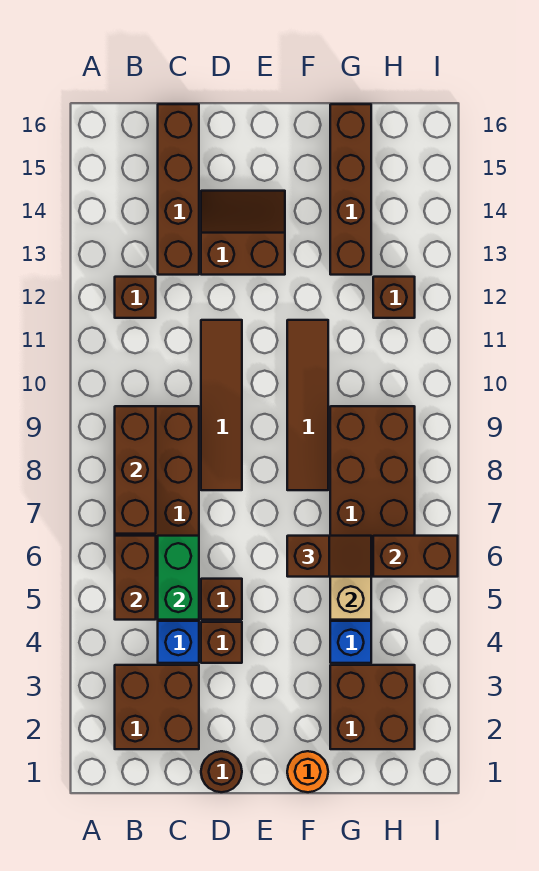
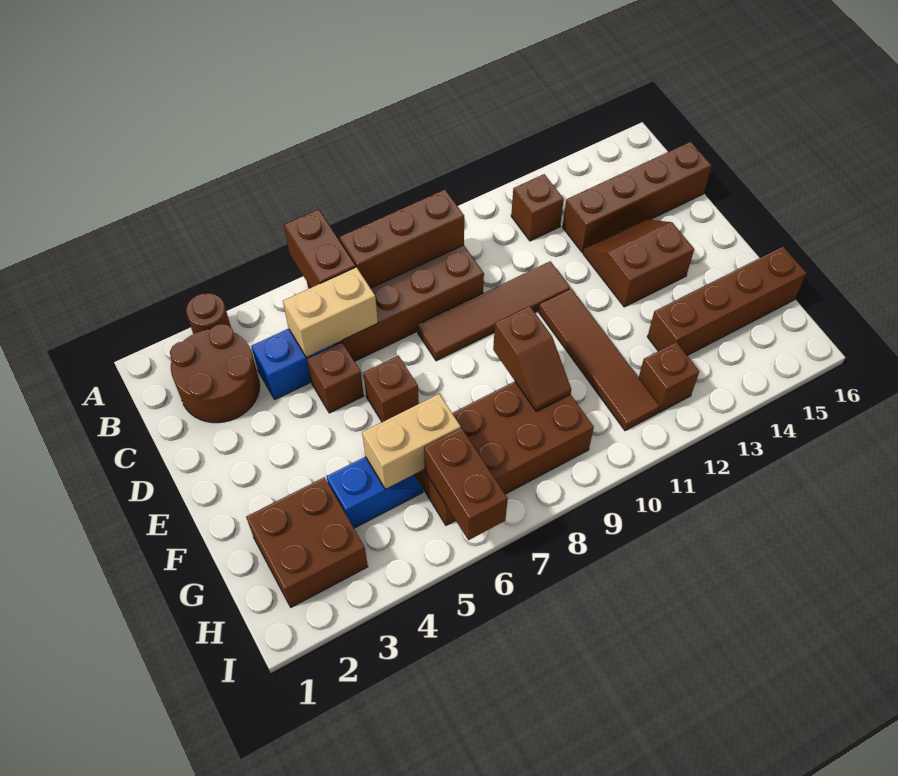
brown brick B2:C3 level 1 -> brown round brick B2:C3 level 1
brown brick B5:B6 level 2 -> brown brick A6:B6 level 2
green brick C5:C6 level 2 -> tan brick C5:C6 level 2
brown round brick D1 level 1 -> brown round brick A3 level 1
brown brick D4 level 1 -> brown brick E6 level 1
brown slope D13:E14 level 1 top 13 -> brown slope D13:E14 level 1 top E
orange round brick F1 level 1 -> none
brown slope F6:G6 level 3 top F -> brown slope F9:G9 level 2 top F
brown tile F8:F11 level 1 -> brown tile E11:H11 level 1

